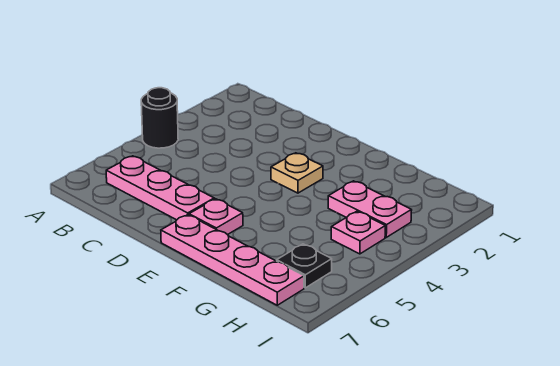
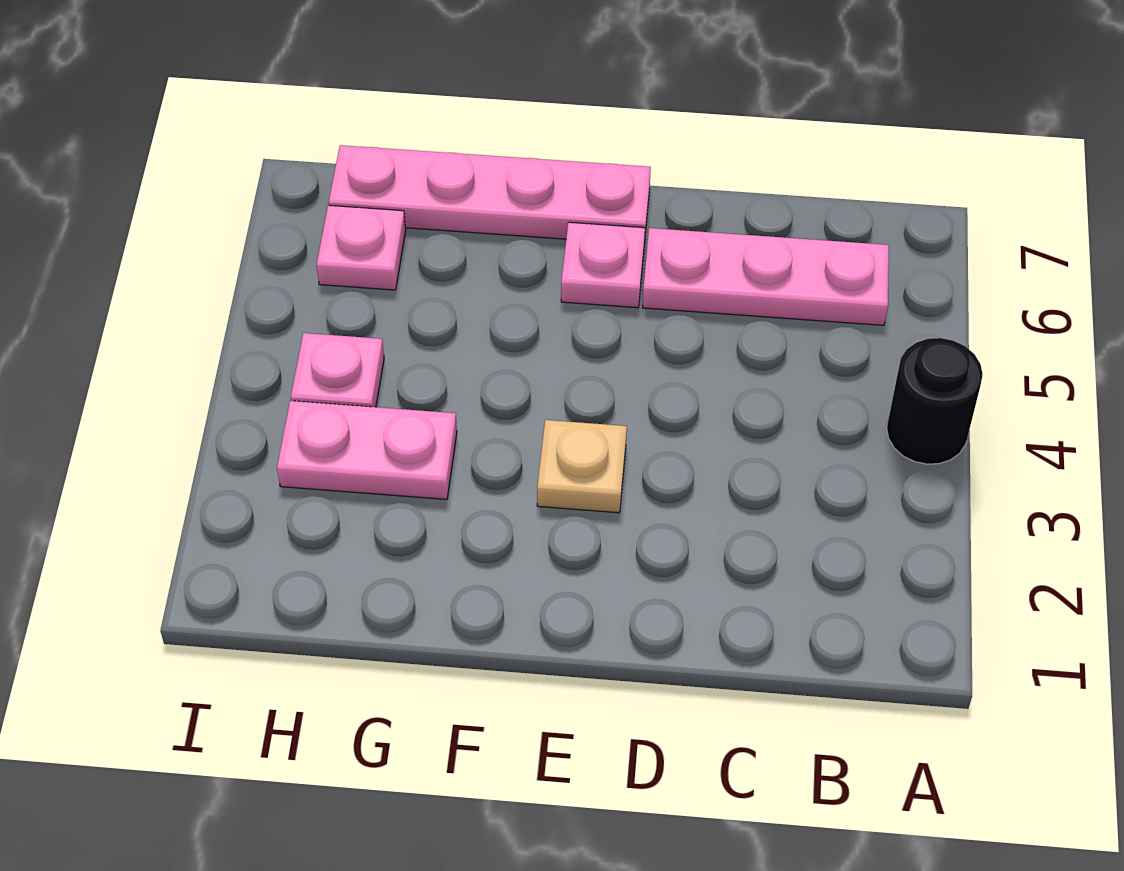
black plate H6 level 1 -> pink plate H6 level 1

